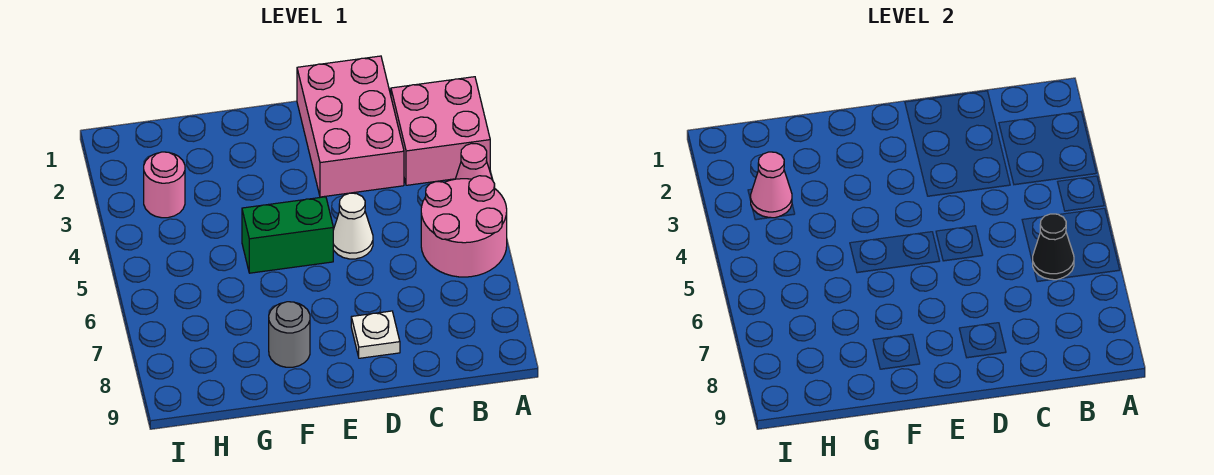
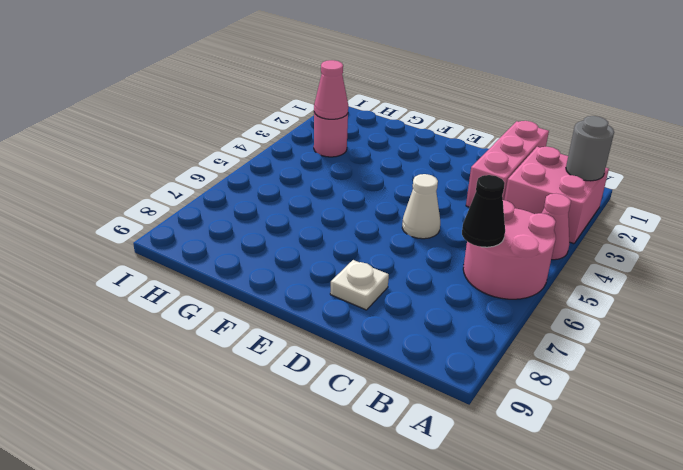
pink brick C1:D3 level 1 -> pink brick C1:C3 level 1
green brick E5:F5 level 1 -> none
grey round brick F8 level 1 -> grey round brick A2 level 2

